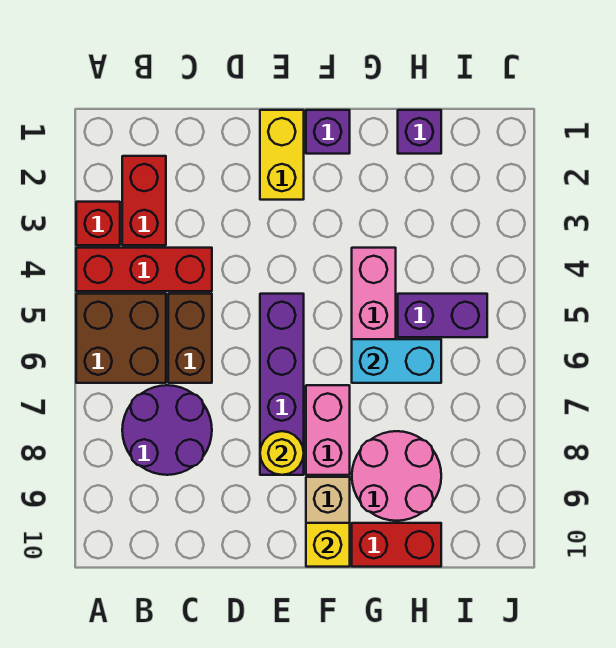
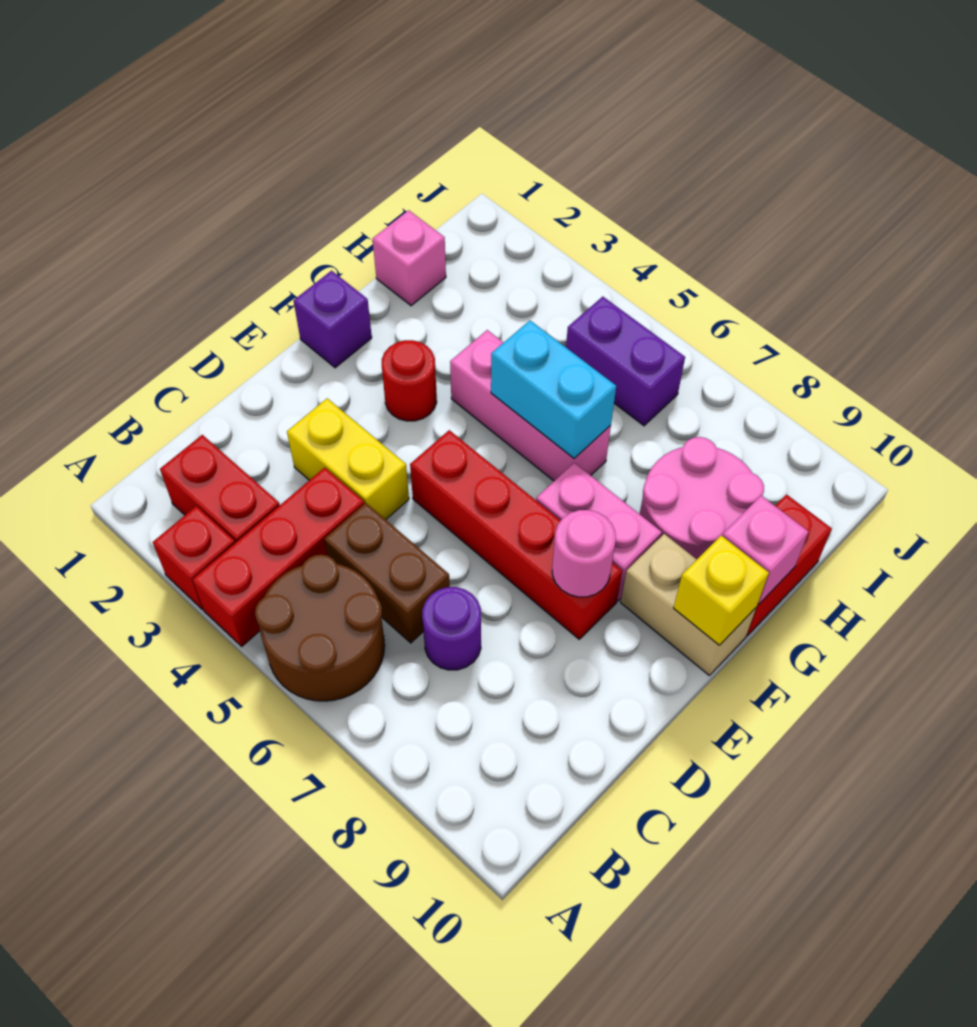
brown brick A5:B6 level 1 -> brown round brick A5:B6 level 1
purple round brick B7:C8 level 1 -> purple round brick C7 level 1
yellow brick E1:E2 level 1 -> yellow brick D3:D4 level 1
purple brick E5:E8 level 1 -> red brick E5:E8 level 1
yellow round brick E8 level 2 -> pink round brick E8 level 2
none -> red round brick F3 level 1
cyan brick G6:H6 level 2 -> cyan brick G5:G6 level 2
none -> pink brick G10 level 2
purple brick H1 level 1 -> pink brick H1 level 1
purple brick H5:I5 level 1 -> purple brick I5:I6 level 1

